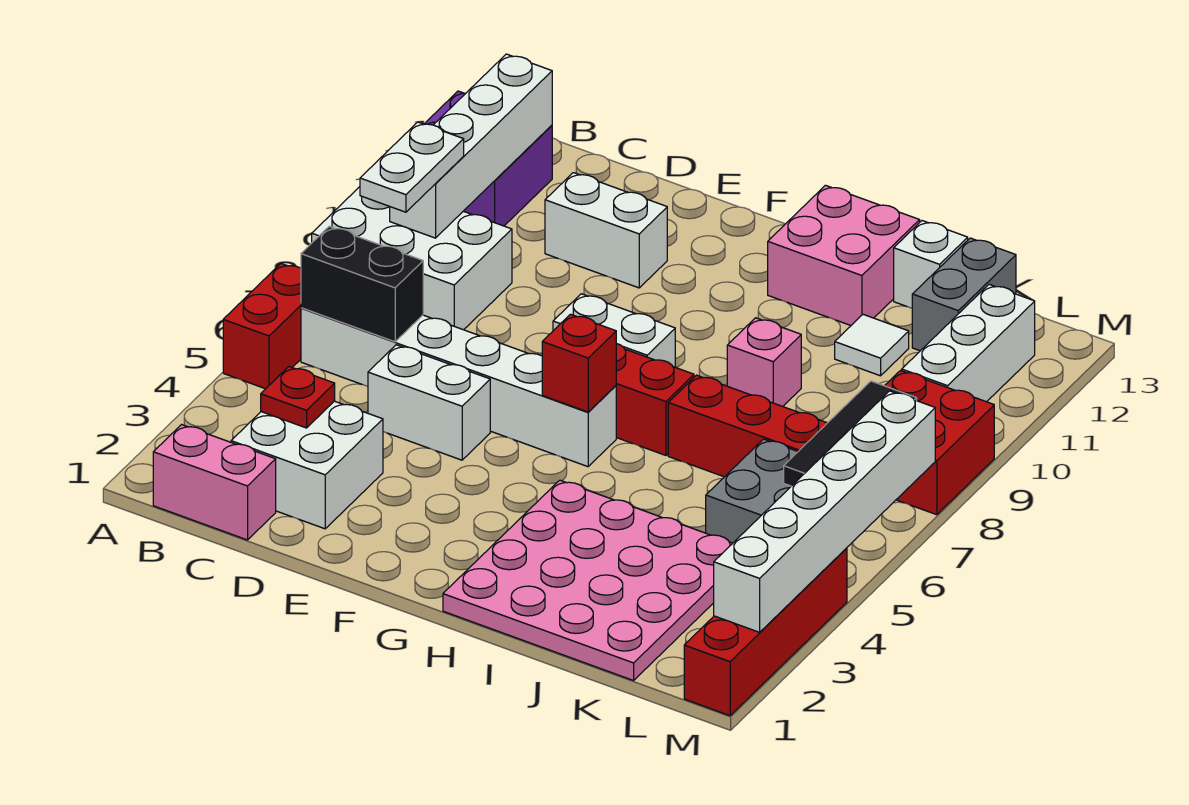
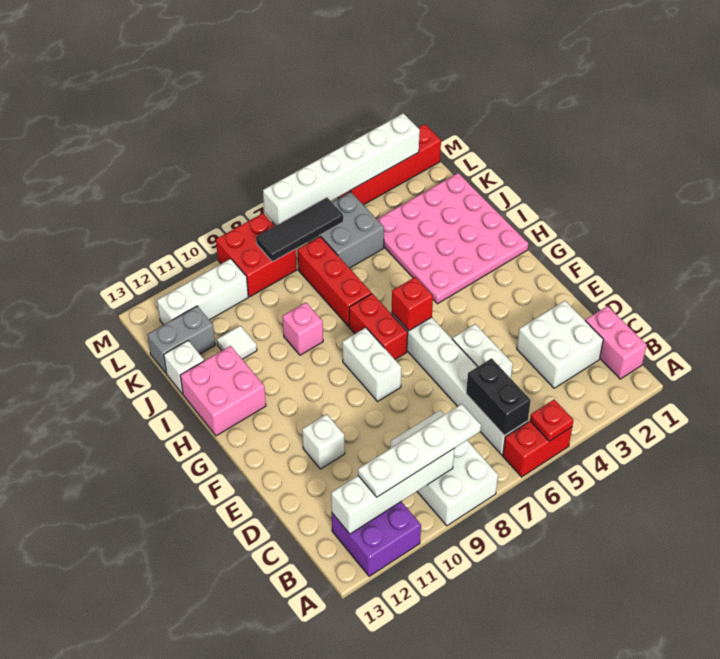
white plate B8:B9 level 3 -> white plate B8:B11 level 3
red plate C3 level 2 -> red plate A5 level 2
white brick D11:E11 level 1 -> white brick E11 level 1

